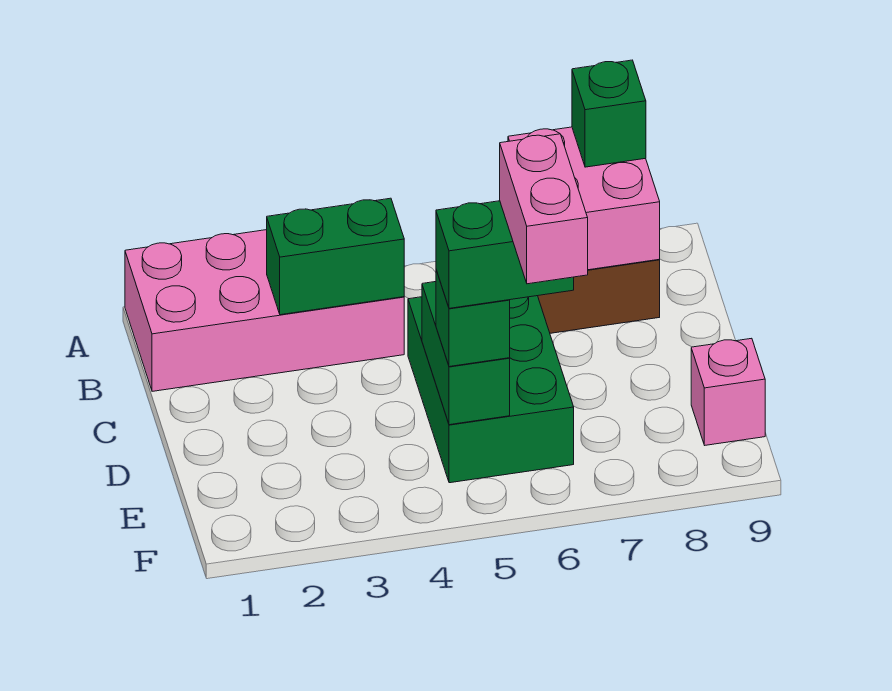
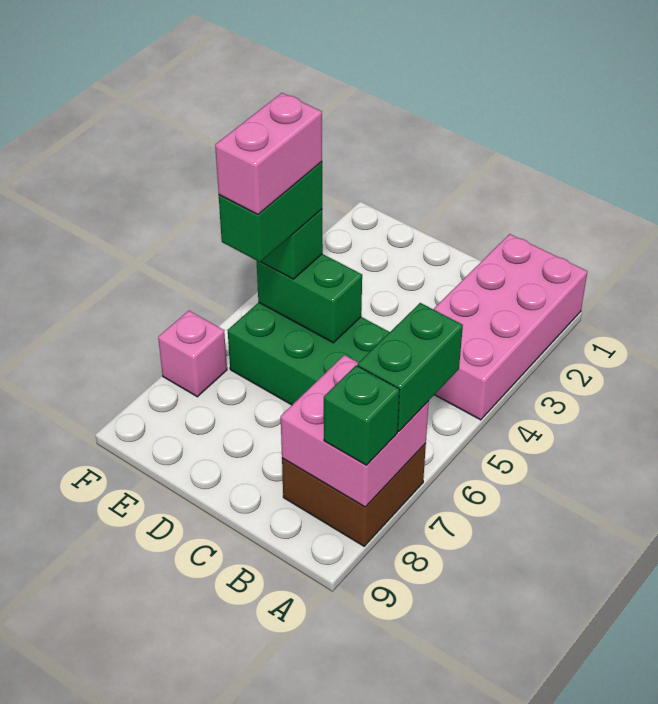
green brick B3:B4 level 2 -> green brick A6:A7 level 3
pink brick E6:F6 level 5 -> pink brick E5:E6 level 5
pink brick E9 level 1 -> pink brick F7 level 1

